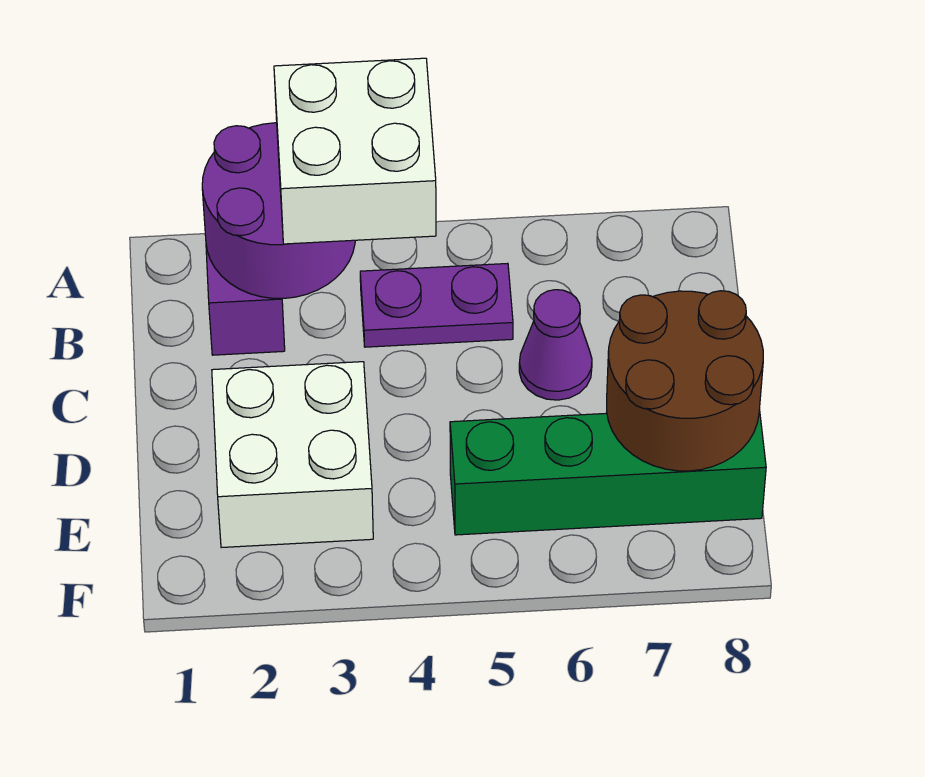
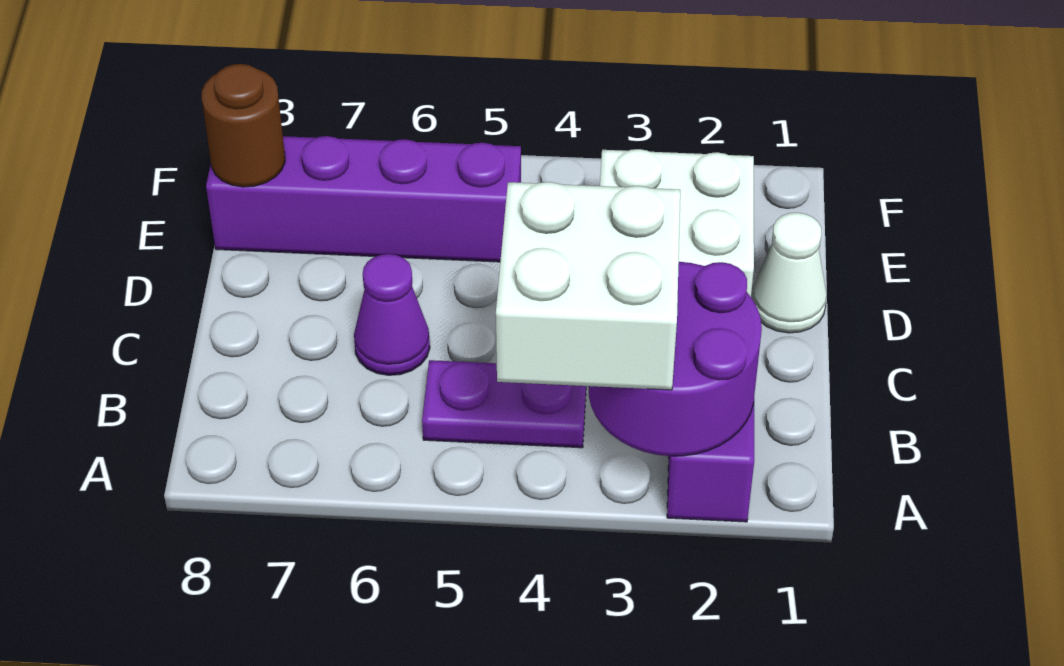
none -> white cone D1 level 1
brown round brick D7:E8 level 2 -> brown round brick E8 level 2
green brick E5:E8 level 1 -> purple brick E5:E8 level 1

